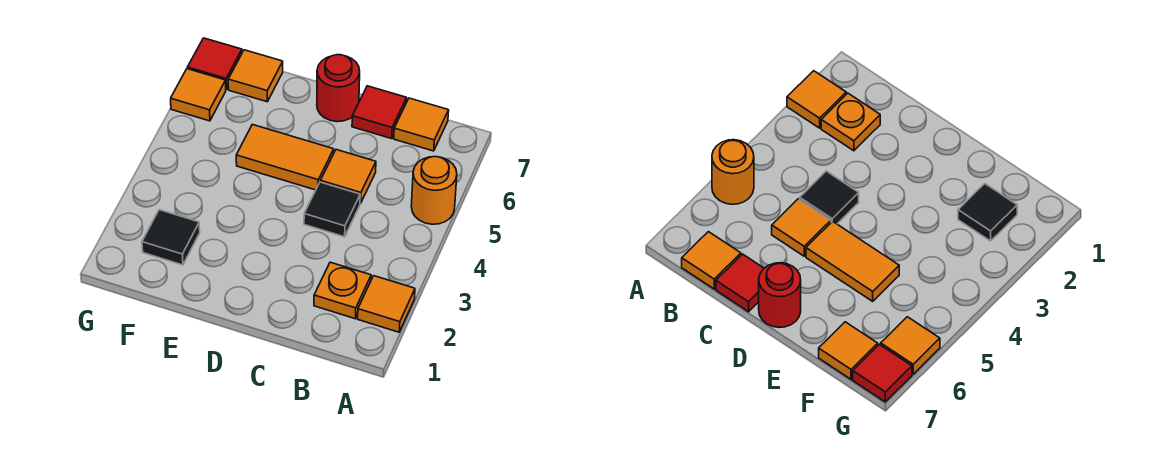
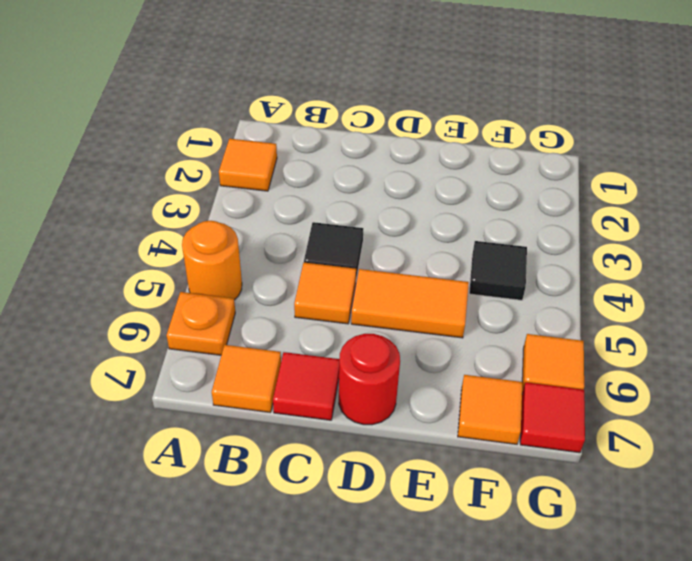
orange plate B2 level 1 -> orange plate A6 level 1
black tile F2 level 1 -> black tile F4 level 1

